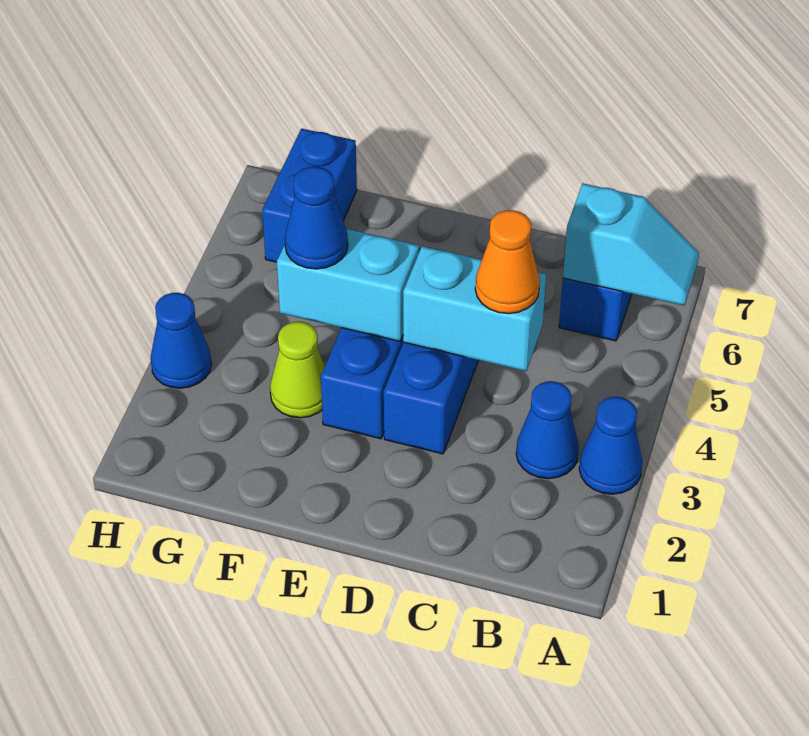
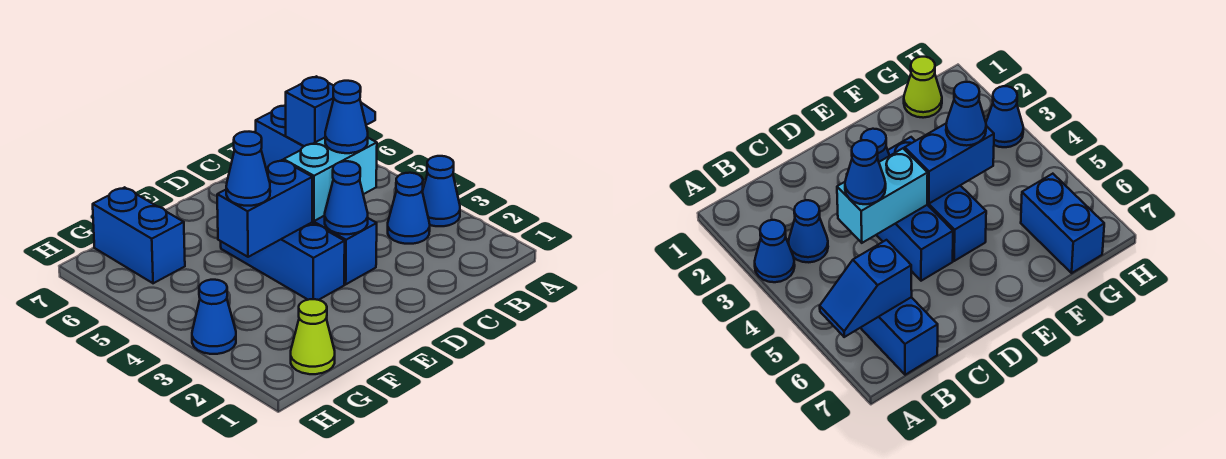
cyan slope A6:B6 level 2 top B -> blue slope A6:B6 level 2 top B
orange cone C4 level 3 -> blue cone C4 level 3
none -> blue cone D3 level 2
cyan brick E4:F4 level 2 -> blue brick E4:F4 level 2
lime cone F3 level 1 -> lime cone G1 level 1

